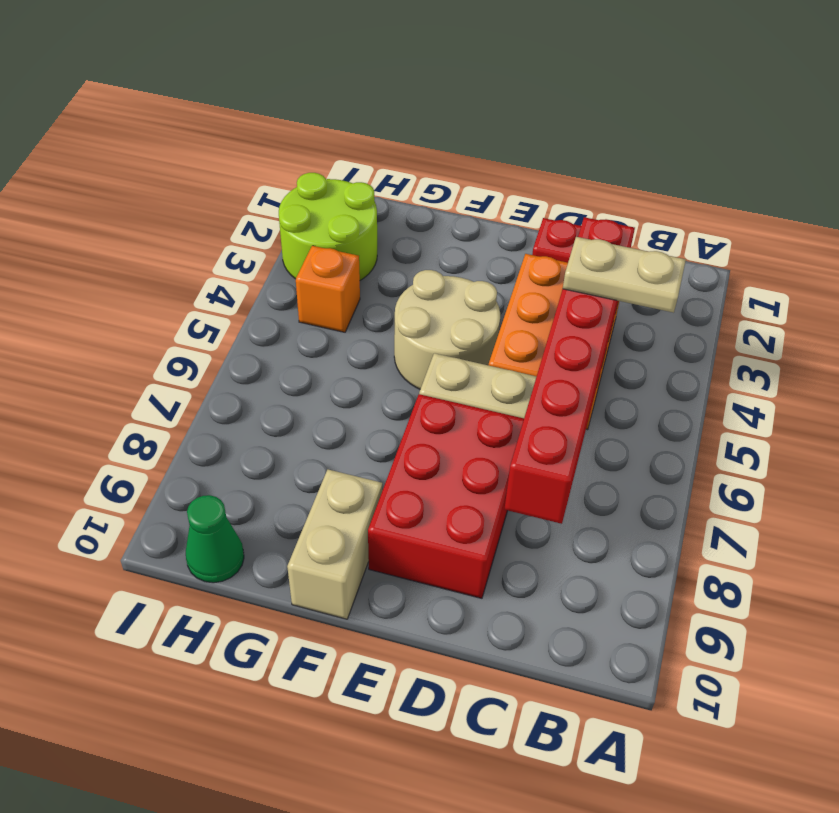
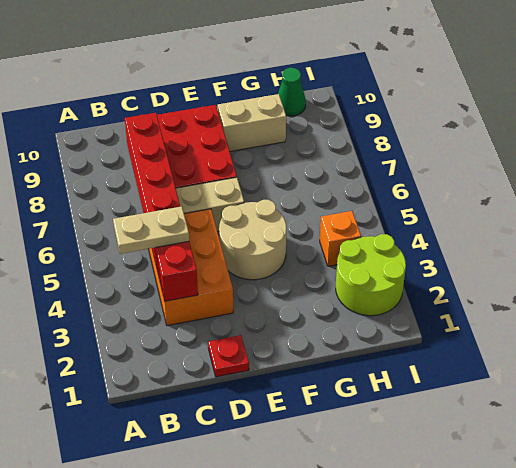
tan brick F9:F10 level 1 -> tan brick F9:G9 level 1

